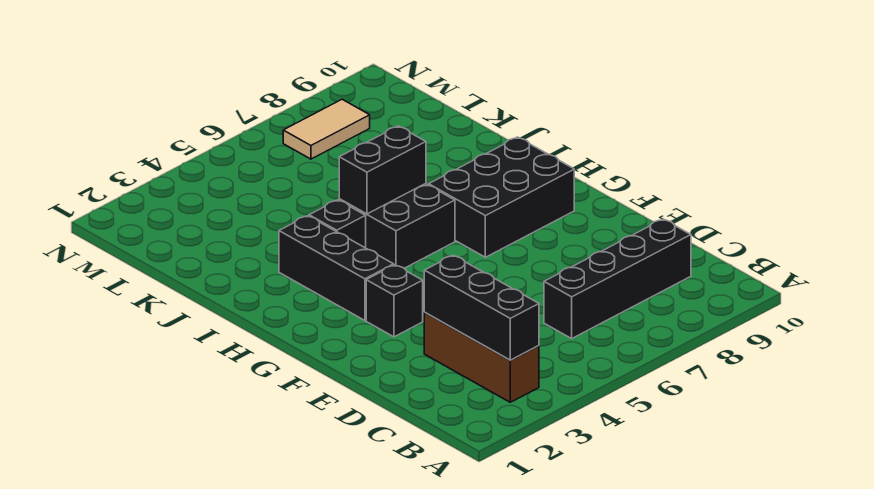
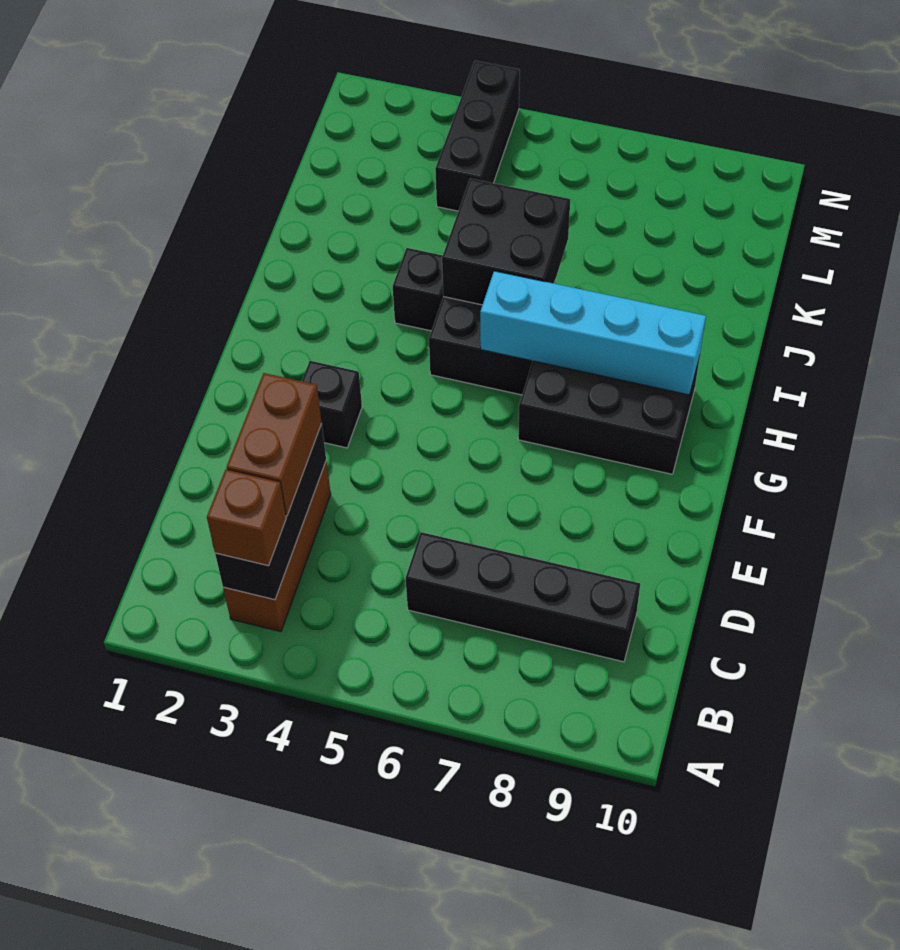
none -> brown brick B3 level 3
none -> brown brick C3:D3 level 3
black brick G3:I3 level 1 -> black brick L4:N4 level 1
none -> cyan brick H6:H9 level 2
black brick I5:I6 level 2 -> black brick I5:J6 level 2
tan tile M7:M8 level 1 -> none

